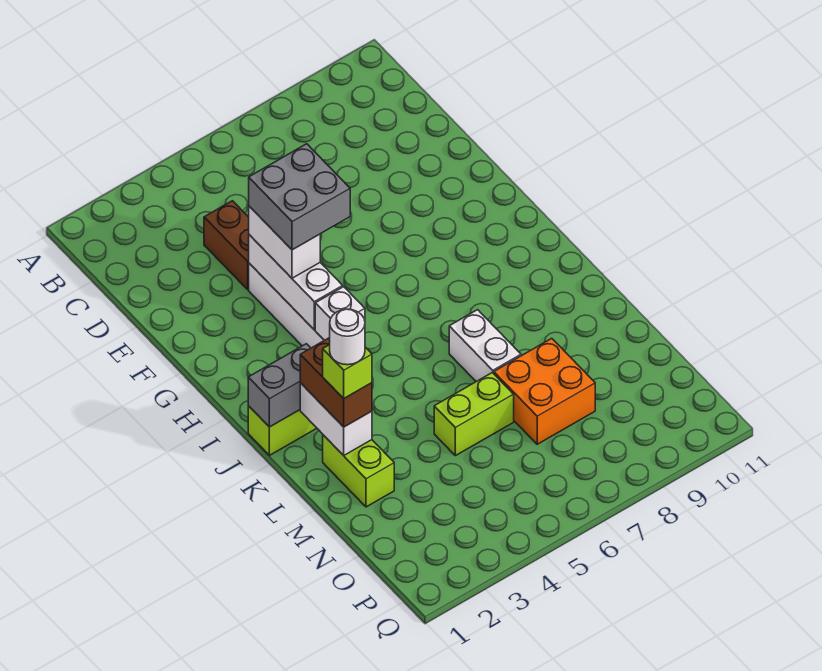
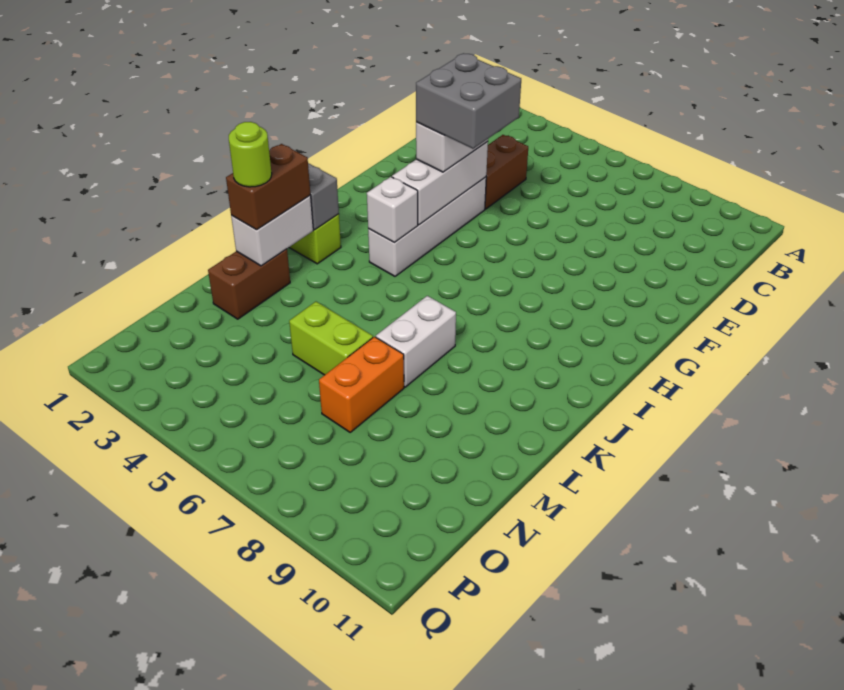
lime brick L2:M2 level 1 -> brown brick L2:M2 level 1
lime brick L2 level 4 -> lime round brick L2 level 4
white round brick L2 level 5 -> none
orange brick M7:N8 level 1 -> orange brick M7:N7 level 1

